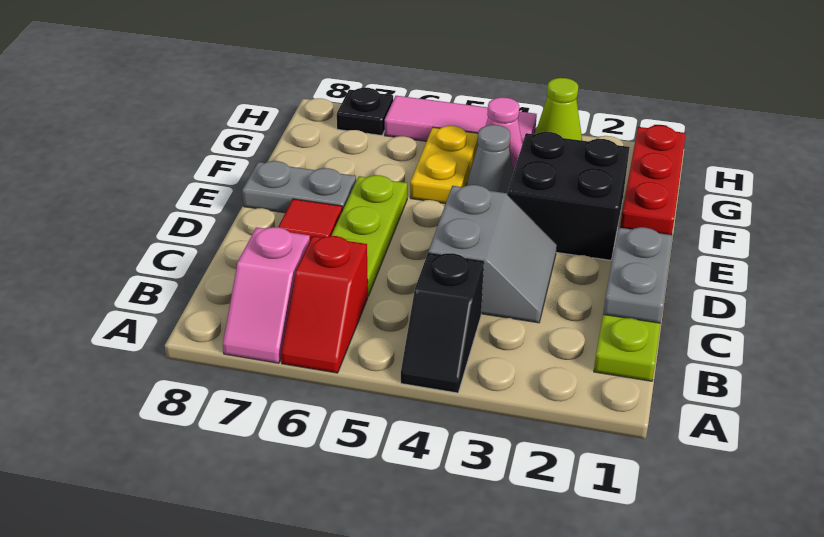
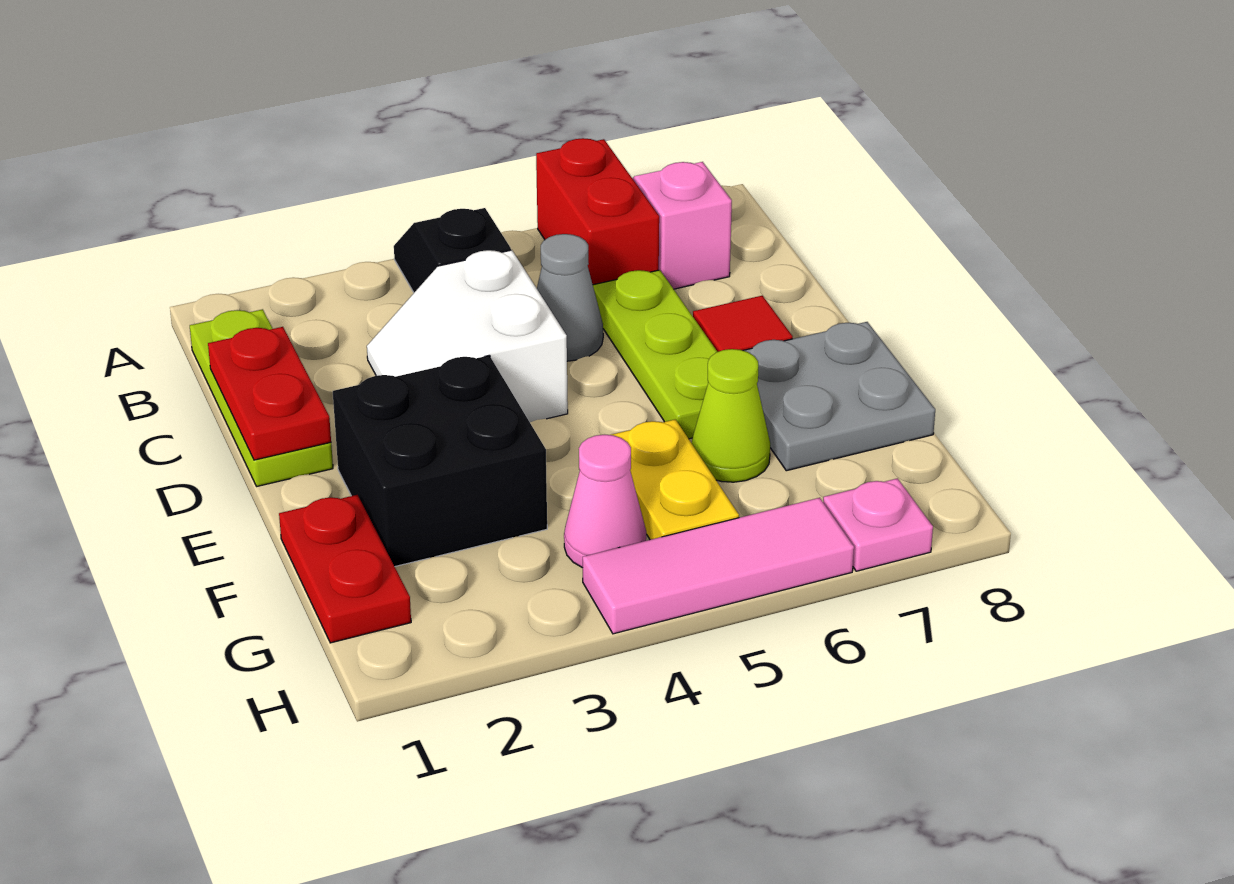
red slope A6:B6 level 1 top B -> red brick A6:B6 level 1
grey plate C1:D1 level 2 -> red plate C1:D1 level 2
grey slope C3:D4 level 1 top 4 -> white slope C3:D4 level 1 top 4
grey plate E7:E8 level 1 -> grey plate E7:F8 level 1
red plate F1:H1 level 1 -> red plate F1:G1 level 1
grey cone F4 level 1 -> grey cone C5 level 1
lime cone H3 level 1 -> lime cone F6 level 1
black plate H7 level 1 -> pink plate H7 level 1

